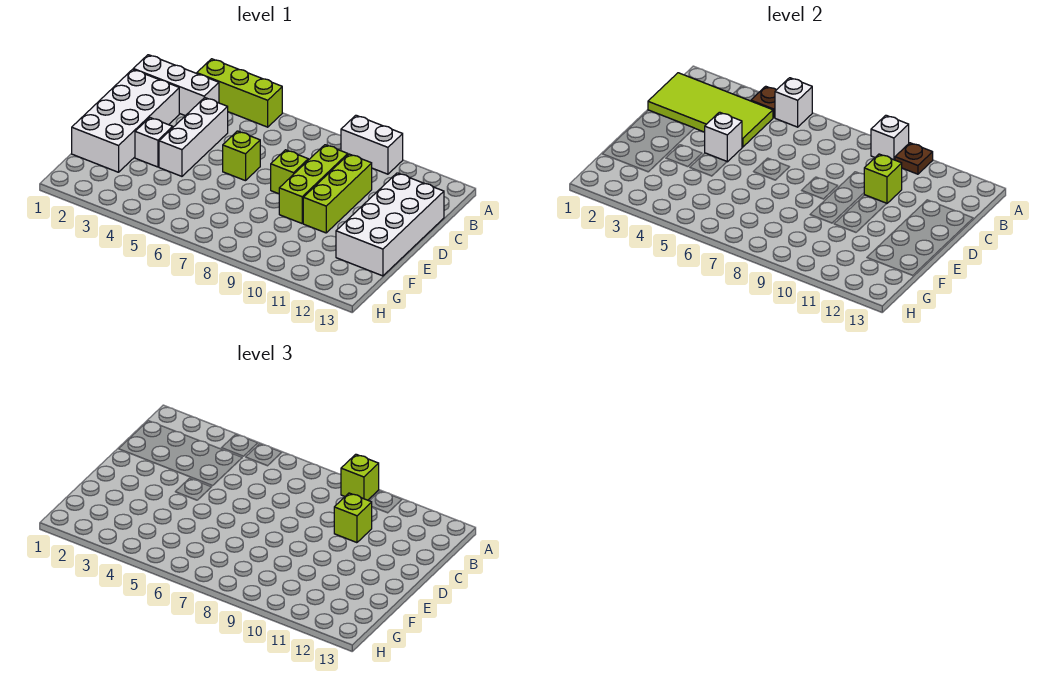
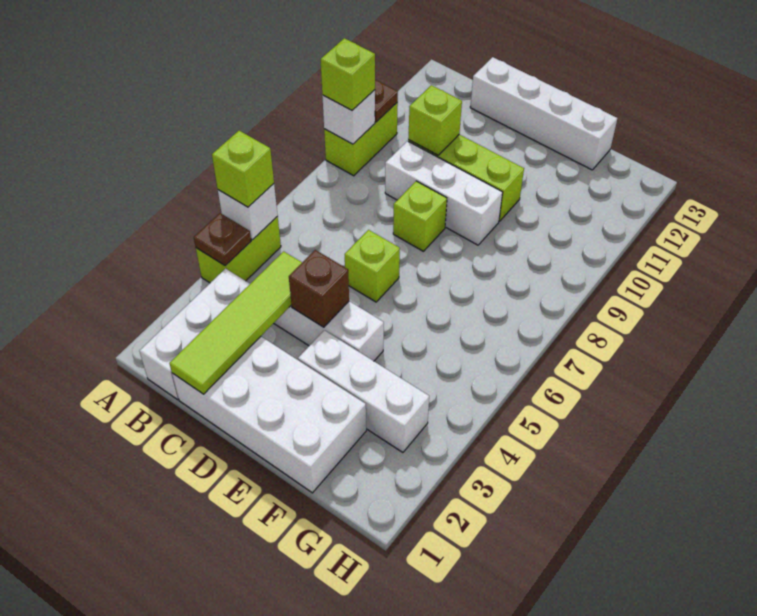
lime brick A3:A5 level 1 -> lime brick A4:A5 level 1
white brick A9:A10 level 1 -> lime brick A9:A10 level 1
lime tile B1:C4 level 2 -> lime tile C1:C4 level 2
lime brick C9:E9 level 1 -> white brick C9:E9 level 1
lime brick C10 level 3 -> lime brick A5 level 3
white brick C12:F13 level 1 -> white brick C13:F13 level 1
white brick D4 level 2 -> brown brick D4 level 2
white brick E3 level 1 -> white brick E3:G3 level 1

